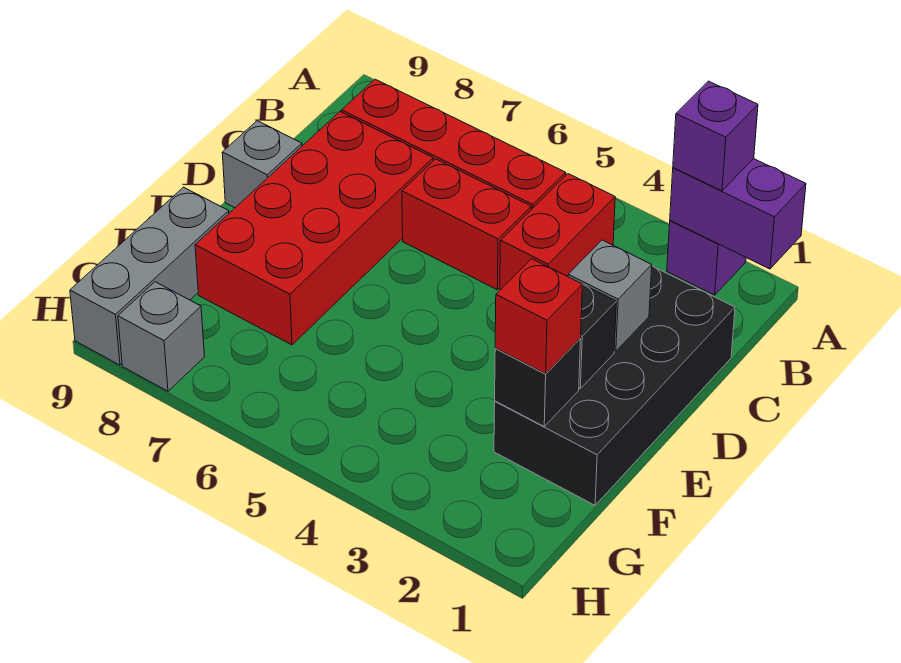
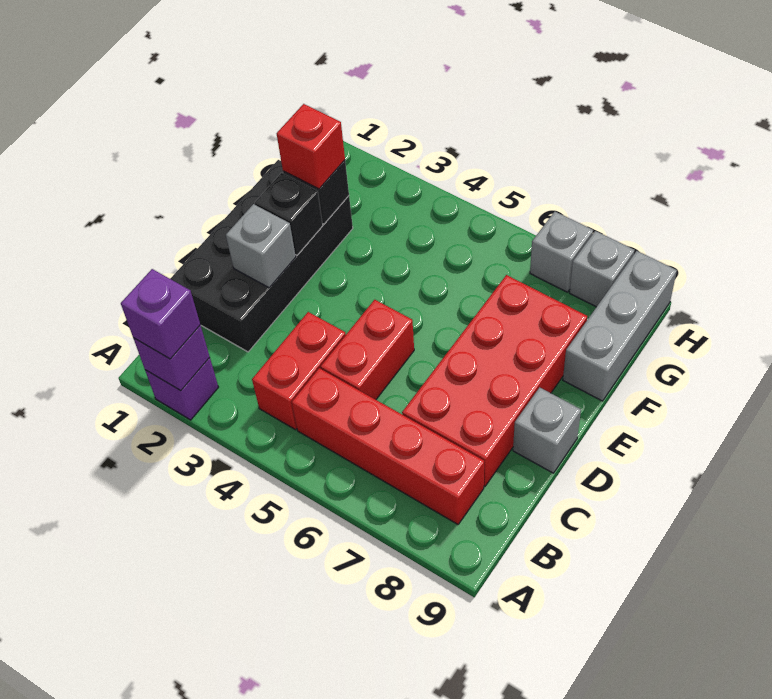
purple brick A1:A2 level 2 -> purple brick A2 level 2
red brick C5:C6 level 1 -> red brick C5:D5 level 1
none -> grey brick H7 level 1

